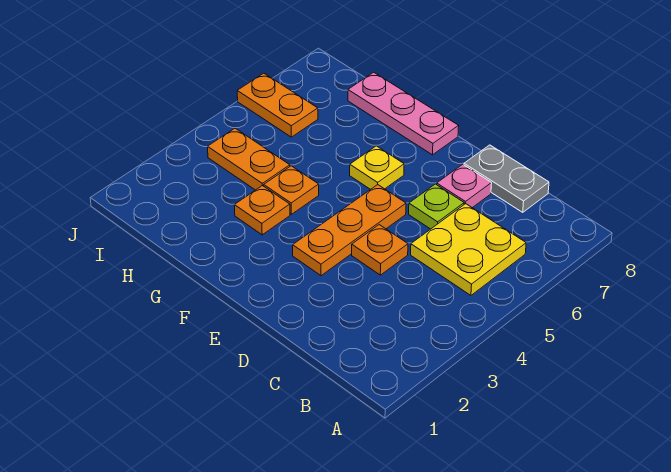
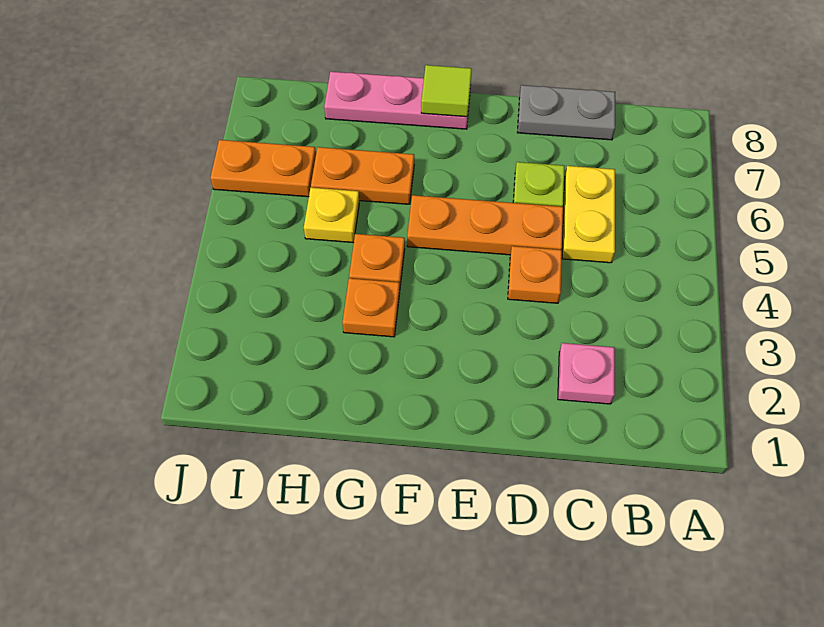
yellow plate B5:C6 level 1 -> yellow plate C5:C6 level 1
pink plate D7 level 1 -> pink plate C2 level 1
orange plate E3:E5 level 1 -> orange plate D5:F5 level 1
yellow plate F6 level 1 -> yellow plate H5 level 1
none -> lime tile F8 level 2
orange plate H4:I4 level 1 -> orange plate G6:H6 level 1

